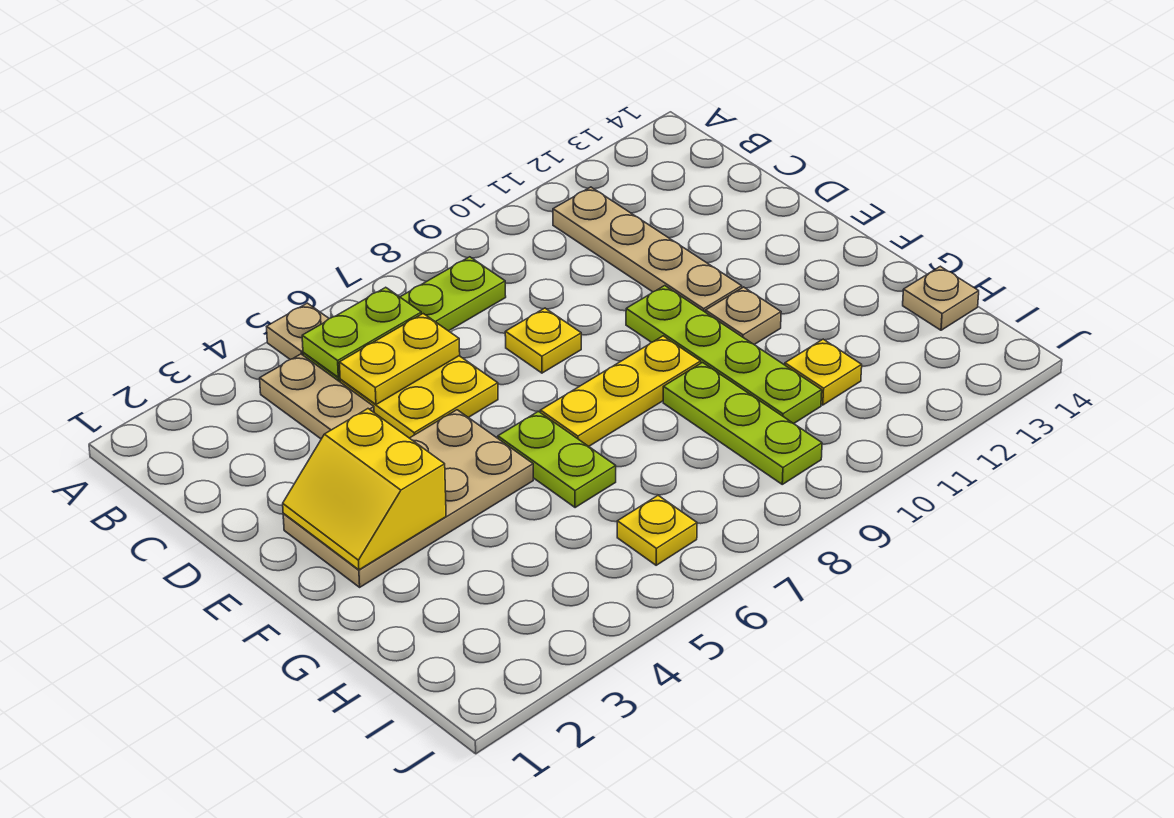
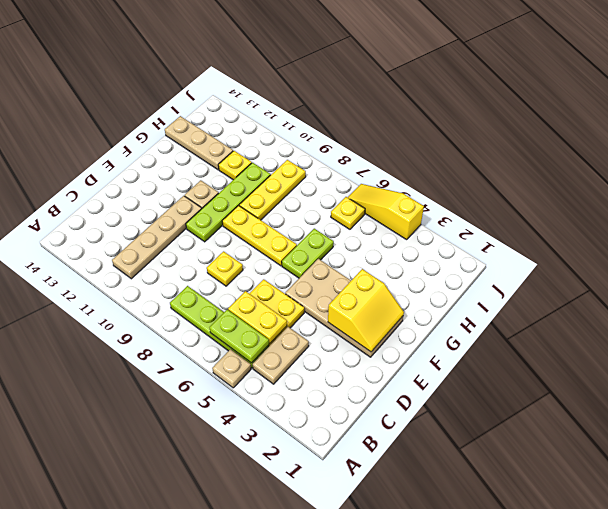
lime plate G9:I9 level 1 -> yellow plate G9:I9 level 1
tan plate H14 level 1 -> tan plate H12:H14 level 1
none -> yellow slope J4:J6 level 1 top 4

